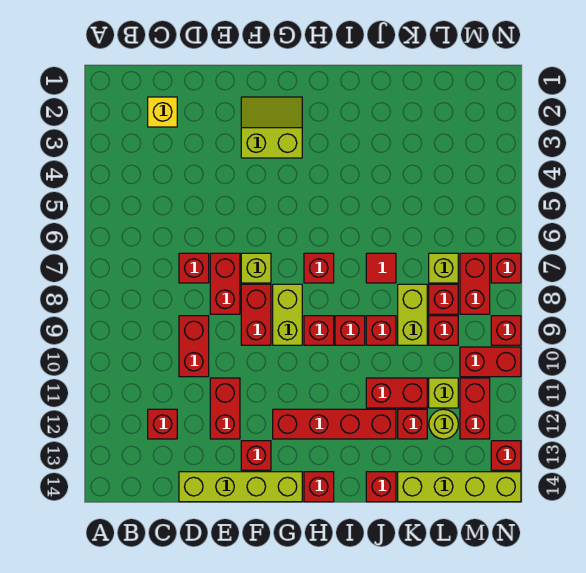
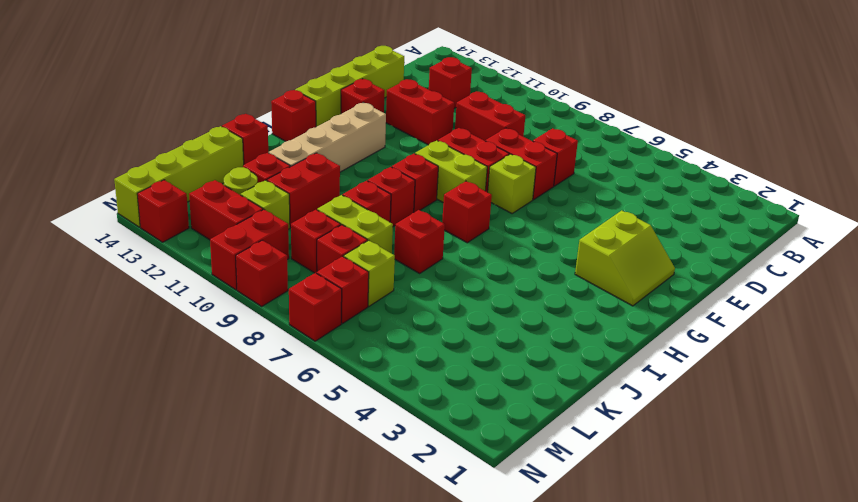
yellow brick C2 level 1 -> none
red brick G12:J12 level 1 -> tan brick G12:J12 level 1
red tile J7 level 1 -> red brick J7 level 1
red brick M7:M8 level 1 -> red brick M7 level 1

